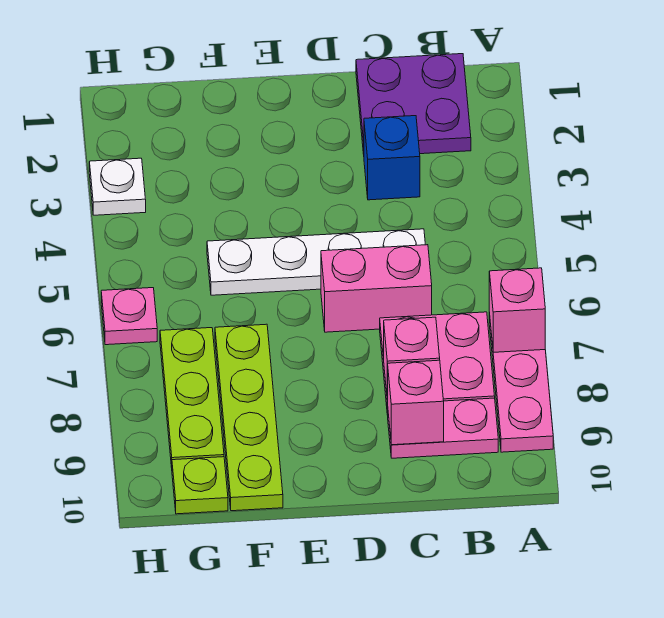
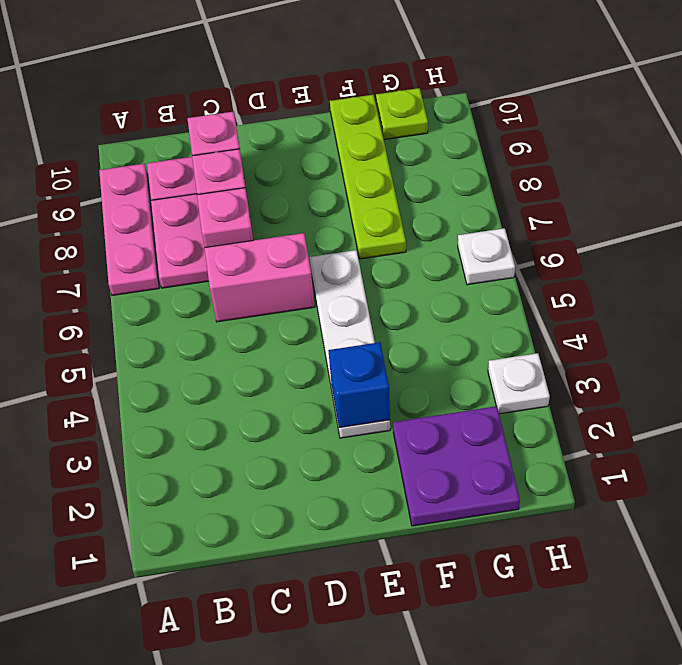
pink brick A7 level 2 -> pink brick C7 level 2
purple plate B1:C2 level 1 -> purple plate F1:G2 level 1
blue brick C3 level 1 -> blue brick E3 level 2
white plate C5:F5 level 1 -> white plate E3:E6 level 1
lime plate G7:G9 level 1 -> none
pink plate H6 level 1 -> white plate H6 level 1

